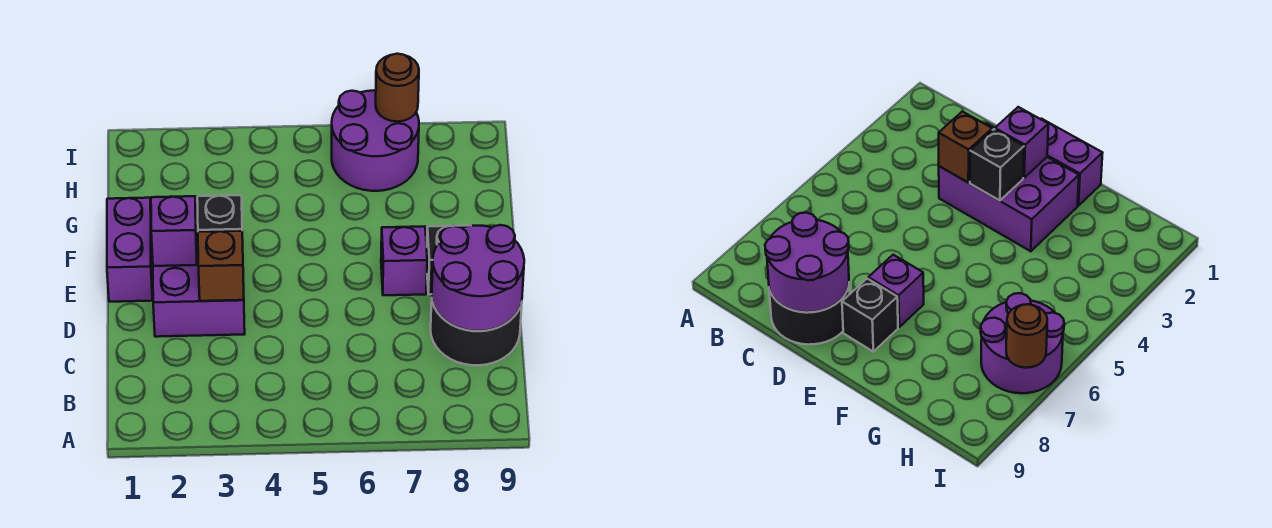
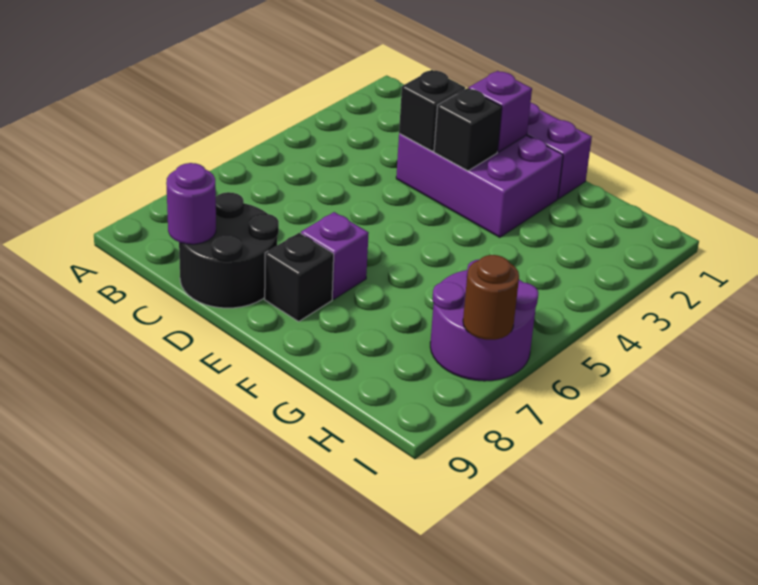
purple round brick C8:D9 level 2 -> purple round brick C9 level 2
brown brick D3 level 2 -> black brick D3 level 2

